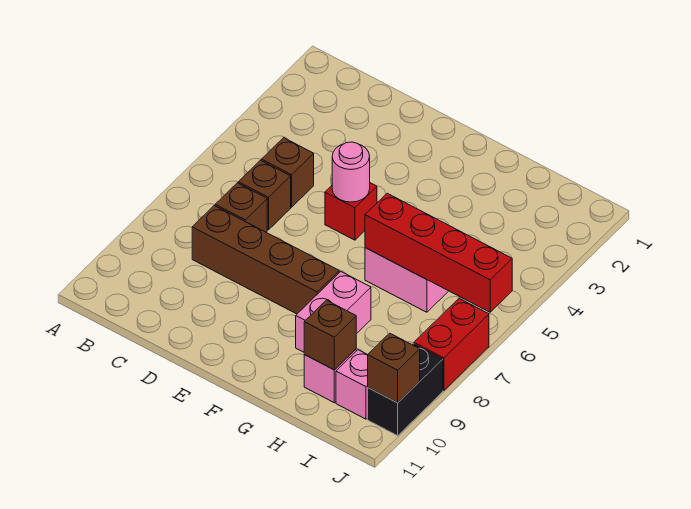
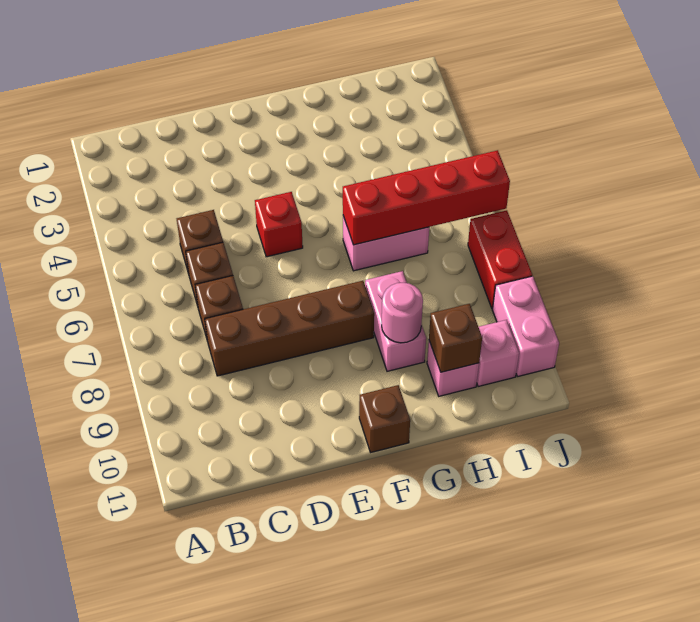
pink round brick E5 level 2 -> pink round brick G9 level 2
black brick J9:J10 level 1 -> pink brick J9:J10 level 1
brown brick J10 level 2 -> brown brick F11 level 1

